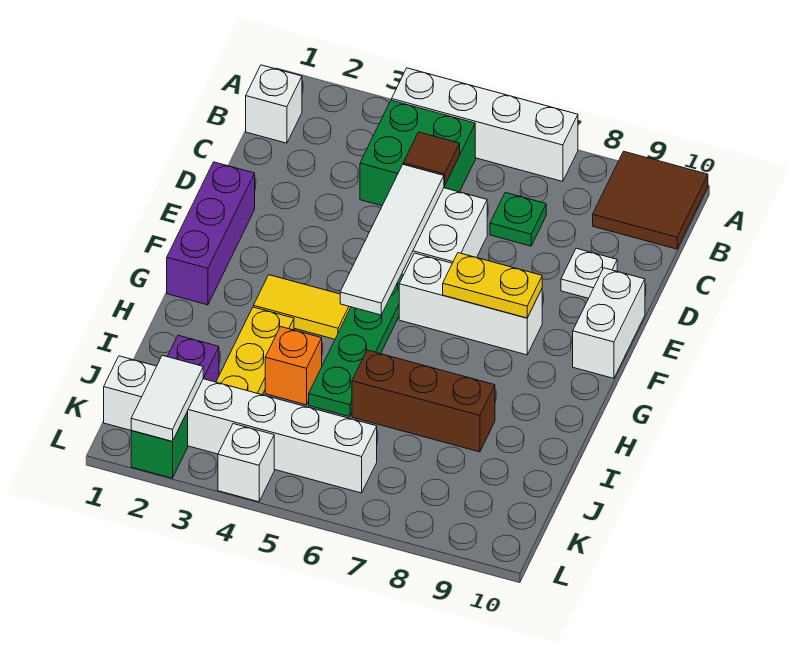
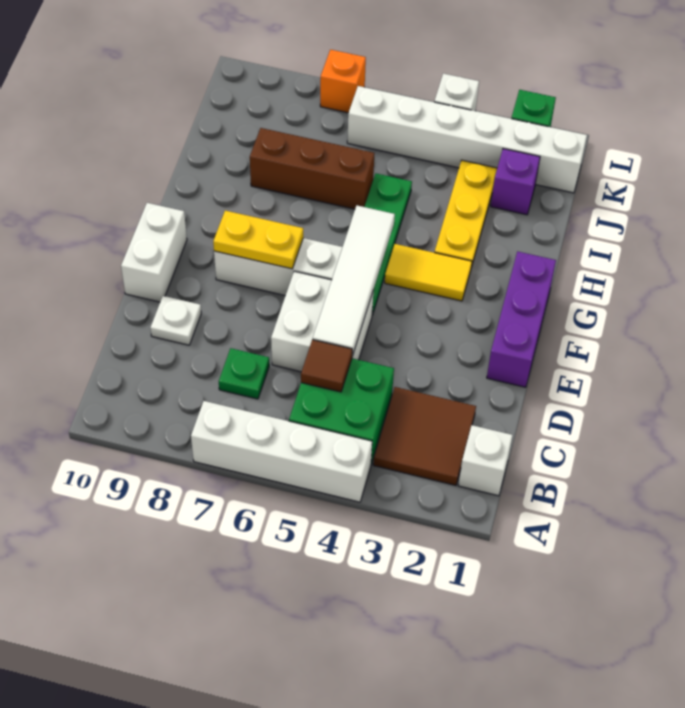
brown tile A9:B10 level 1 -> brown tile B2:C3 level 1
orange brick I4 level 1 -> orange brick L7 level 1
white tile K2:L2 level 2 -> none

